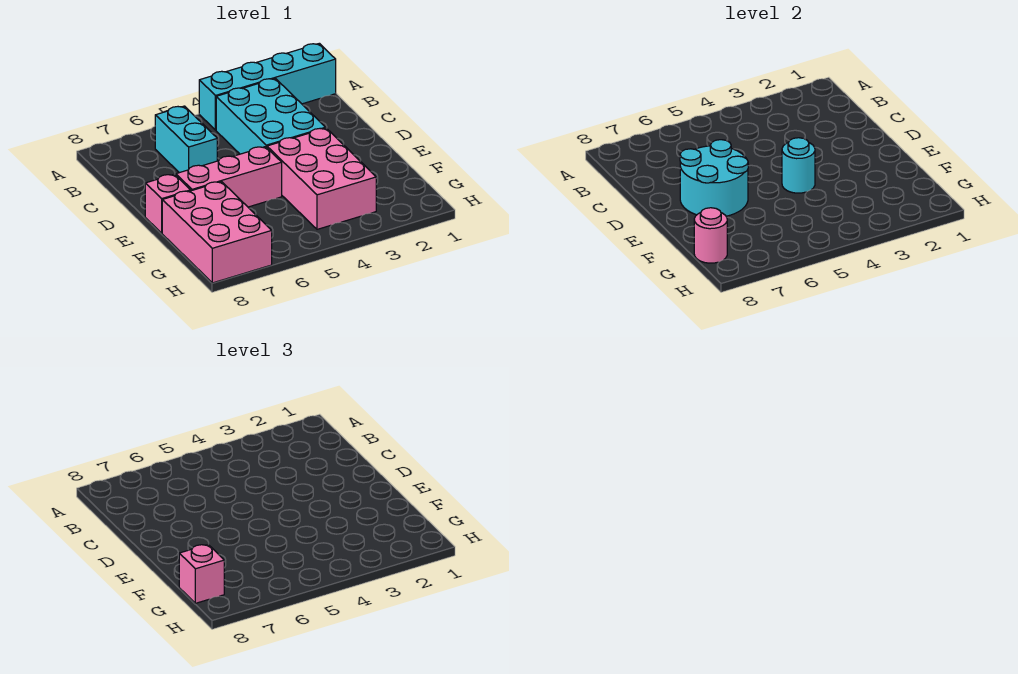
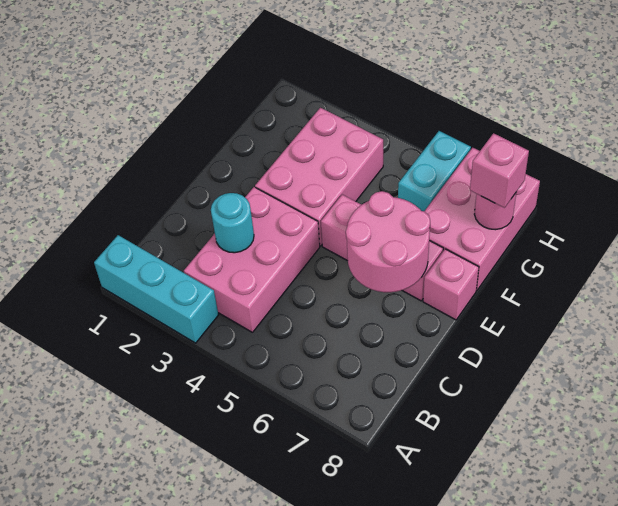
cyan brick A1:A4 level 1 -> cyan brick A1:A3 level 1
cyan brick B3:D4 level 1 -> pink brick B3:D4 level 1
cyan brick B6:C6 level 1 -> cyan brick G6:H6 level 1
cyan round brick D6:E7 level 2 -> pink round brick D6:E7 level 2
cyan round brick E4 level 2 -> cyan round brick C3 level 2

